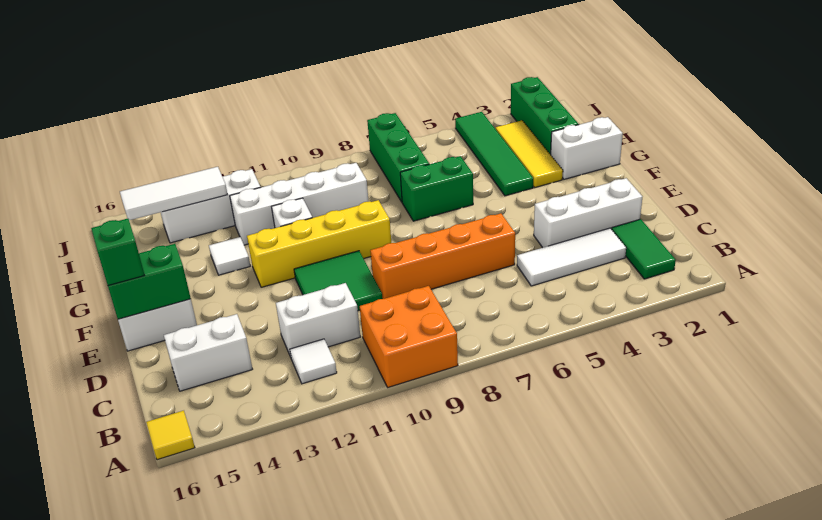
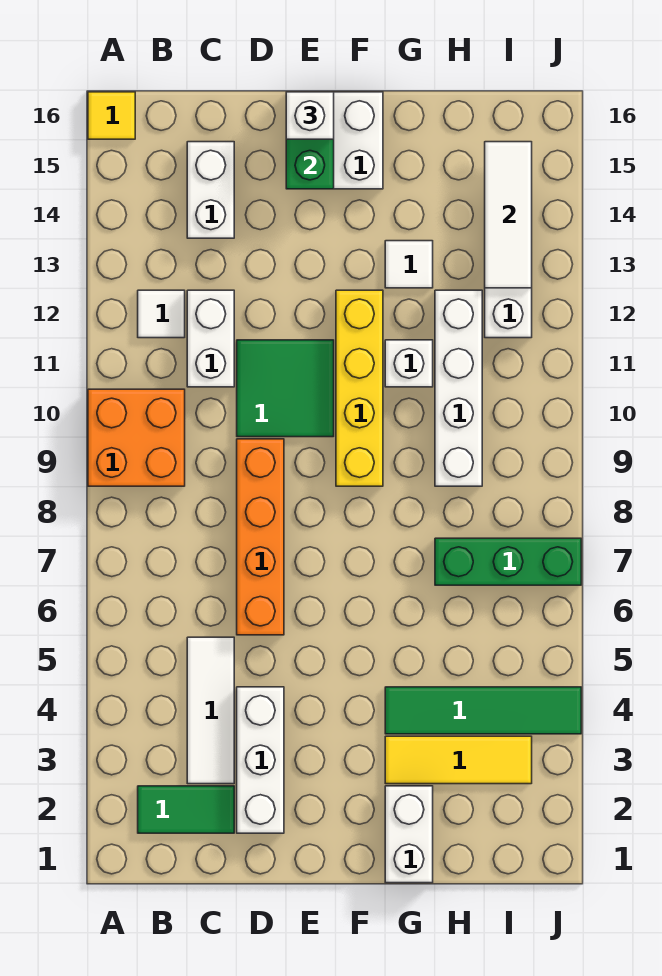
green brick E16 level 3 -> white brick E16 level 3
green brick G6:G7 level 1 -> none
green brick H2:J2 level 1 -> none

